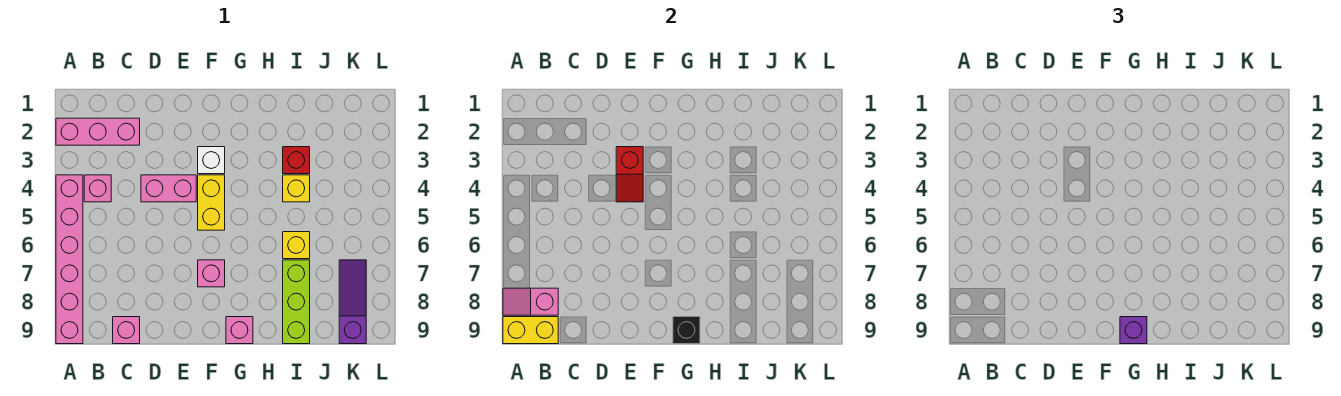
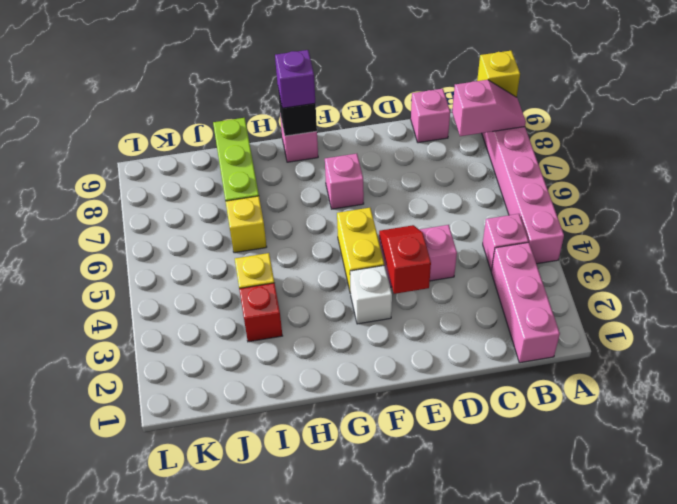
pink brick A2:C2 level 1 -> pink brick B1:B3 level 1
yellow brick A9:B9 level 2 -> yellow brick A9 level 2
purple slope K7:K9 level 1 top 9 -> none

